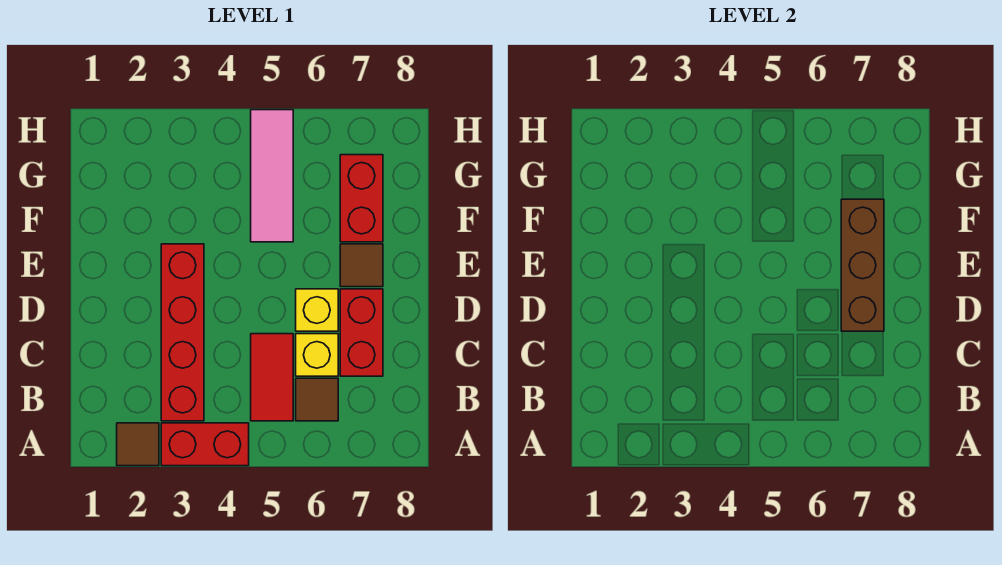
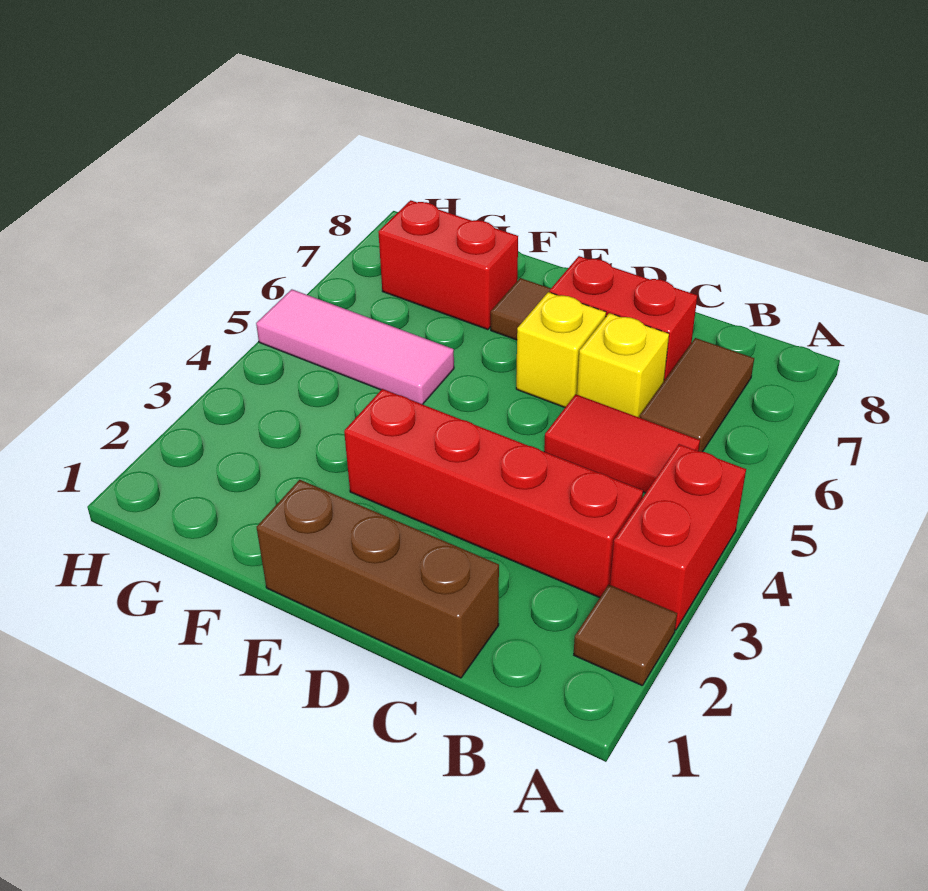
brown tile B6 level 1 -> brown tile B6:B7 level 1
brown brick D7:F7 level 2 -> brown brick C1:E1 level 1

